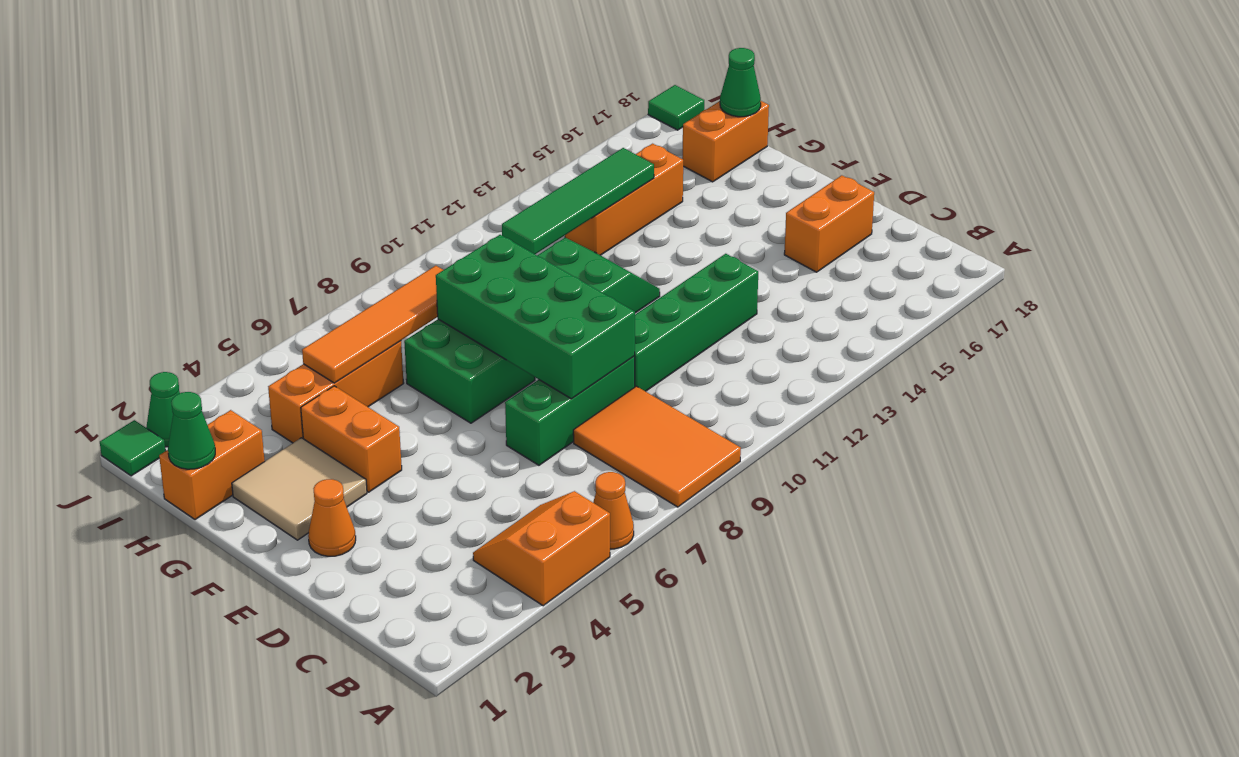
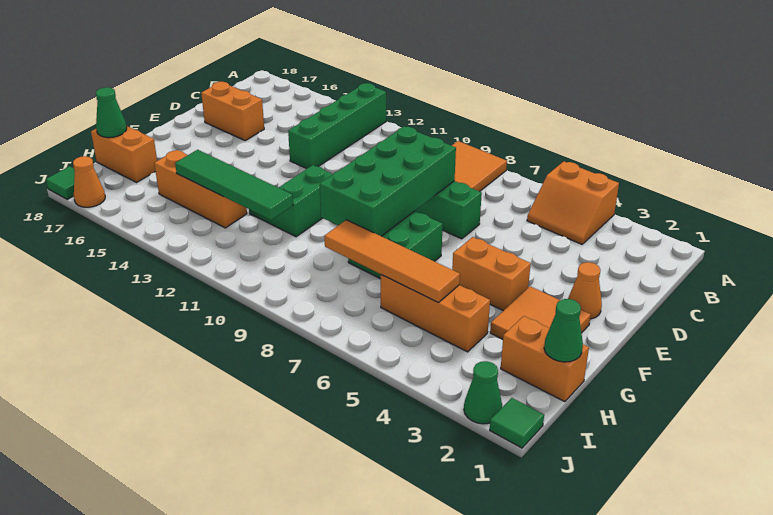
orange cone A6 level 1 -> orange cone J17 level 1
green brick D10:D13 level 1 -> green brick A13:D13 level 1
tan tile F2:G3 level 1 -> orange tile F2:G3 level 1
orange brick F4:G4 level 1 -> orange brick F4:F5 level 1

